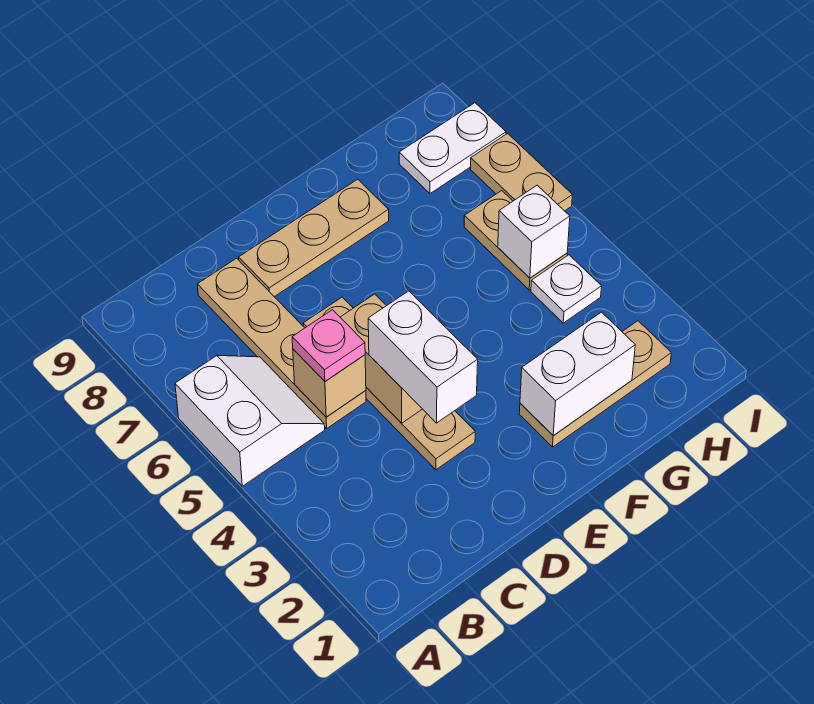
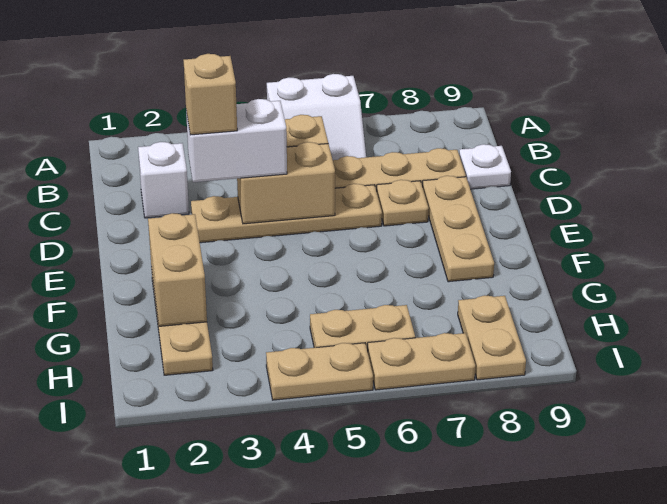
pink plate C5 level 3 -> none
none -> tan brick D3 level 4
none -> tan plate D7 level 1
white brick F2:G2 level 2 -> tan brick F2:G2 level 2
white plate H4 level 1 -> white plate C9 level 1
white brick H5 level 2 -> white brick C2 level 1
white plate H8:I8 level 1 -> tan plate H8:I8 level 1
none -> tan plate I4:I5 level 1

